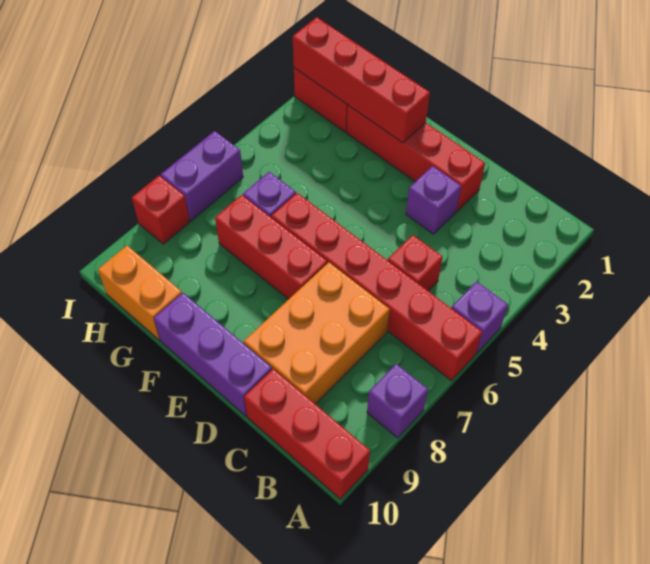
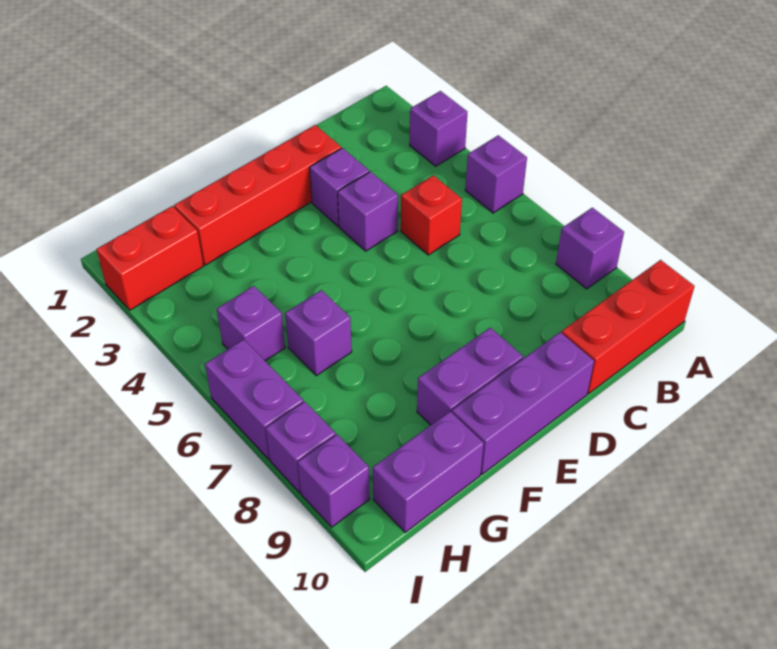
none -> purple brick A3 level 1
red brick A6:F6 level 1 -> none
orange brick C7:D9 level 1 -> none
none -> purple brick D4 level 1
red brick E7:G7 level 1 -> none
none -> purple brick E9:F9 level 1
red brick F2:I2 level 2 -> none
orange brick G10:H10 level 1 -> purple brick G10:H10 level 1
none -> purple brick H5 level 1
red brick I8 level 1 -> purple brick I8 level 1
none -> purple brick I9 level 1

